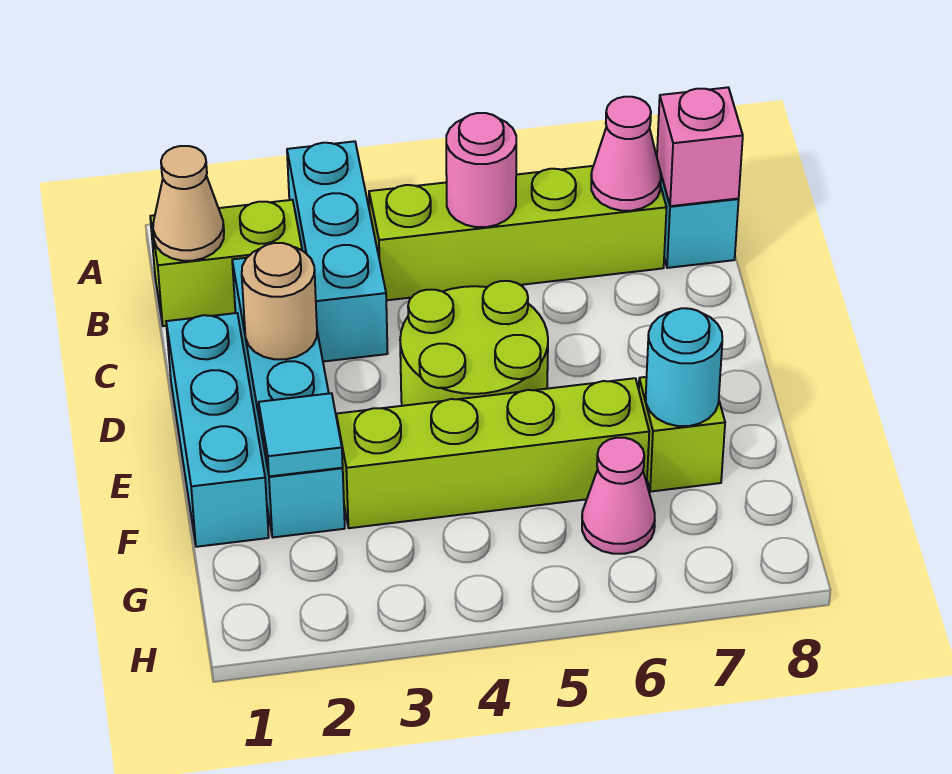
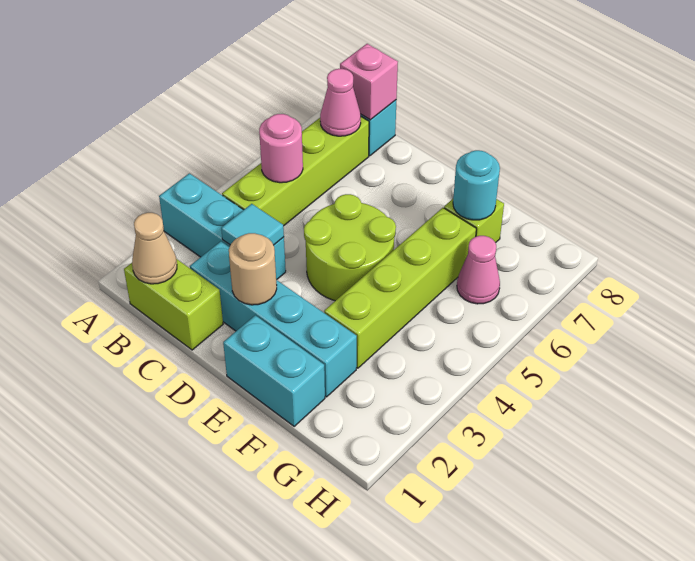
lime brick B1:B2 level 1 -> lime brick B1:C1 level 1
cyan brick D1:F1 level 1 -> cyan brick E1:F1 level 1
cyan tile F2 level 2 -> cyan tile C3 level 2

